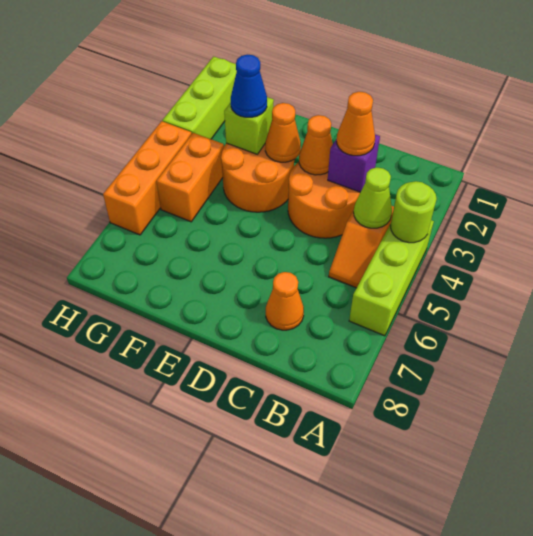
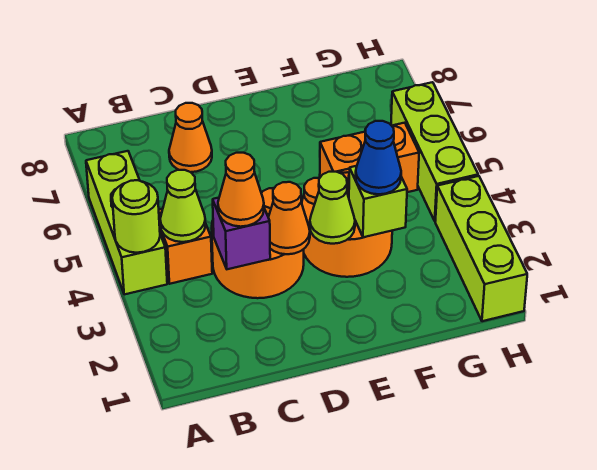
orange cone E3 level 2 -> lime cone E3 level 2
orange brick G4:G5 level 1 -> orange brick F5:G5 level 1
orange brick H4:H6 level 1 -> lime brick H4:H6 level 1

